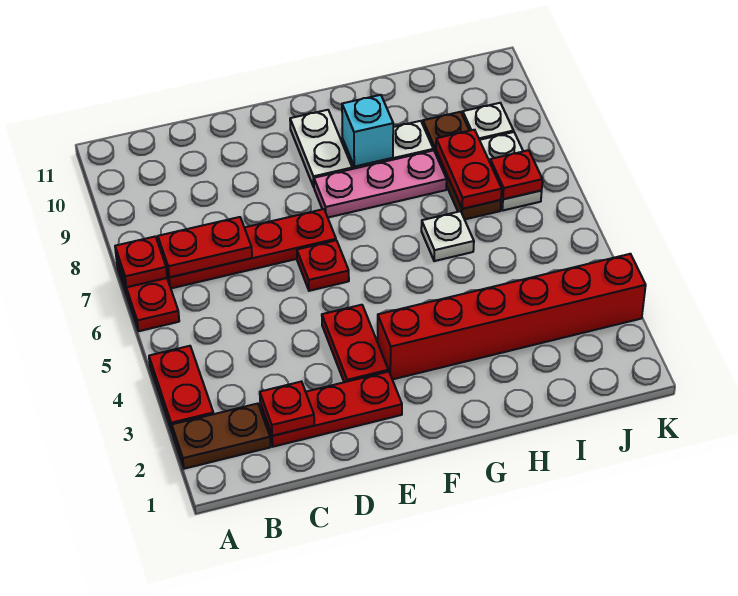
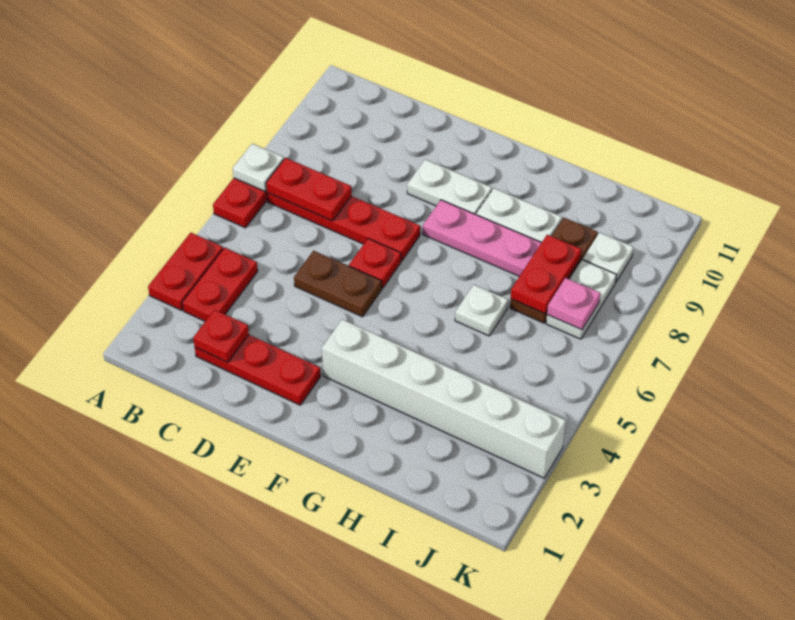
brown plate A2:B2 level 1 -> brown plate D5:E5 level 1
red plate A7 level 2 -> white plate A7 level 2
red plate E3:E4 level 1 -> red plate B3:B4 level 1
red brick F3:K3 level 1 -> white brick F3:K3 level 1
white plate F9:F10 level 1 -> white plate E9:F9 level 1
cyan brick G9 level 2 -> none
red plate J7 level 2 -> pink plate J7 level 2

